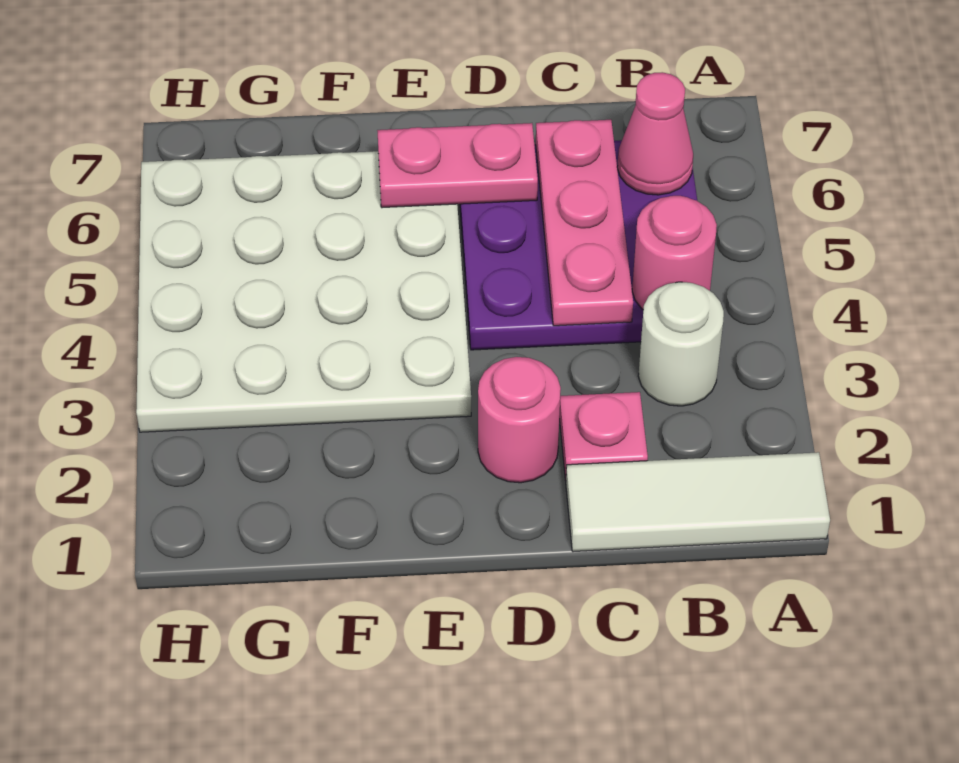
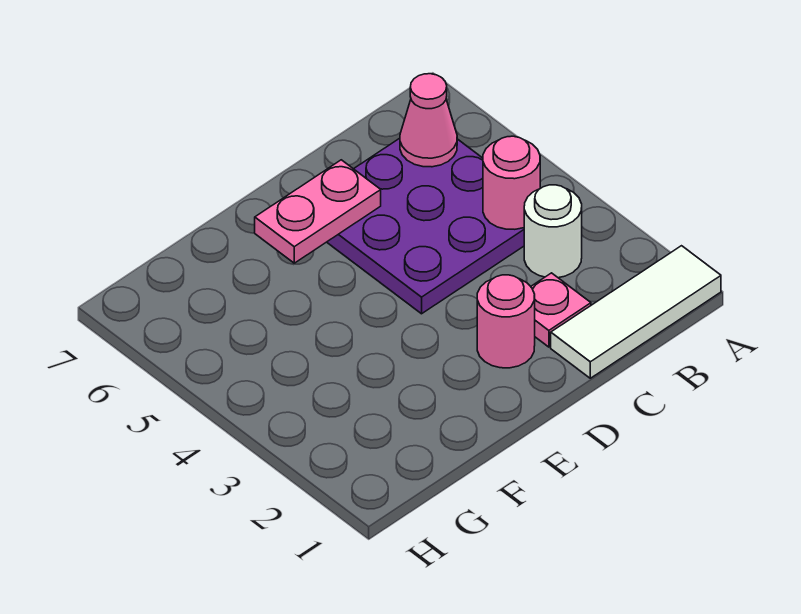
pink plate C4:C6 level 2 -> none
white plate E3:H6 level 1 -> none

